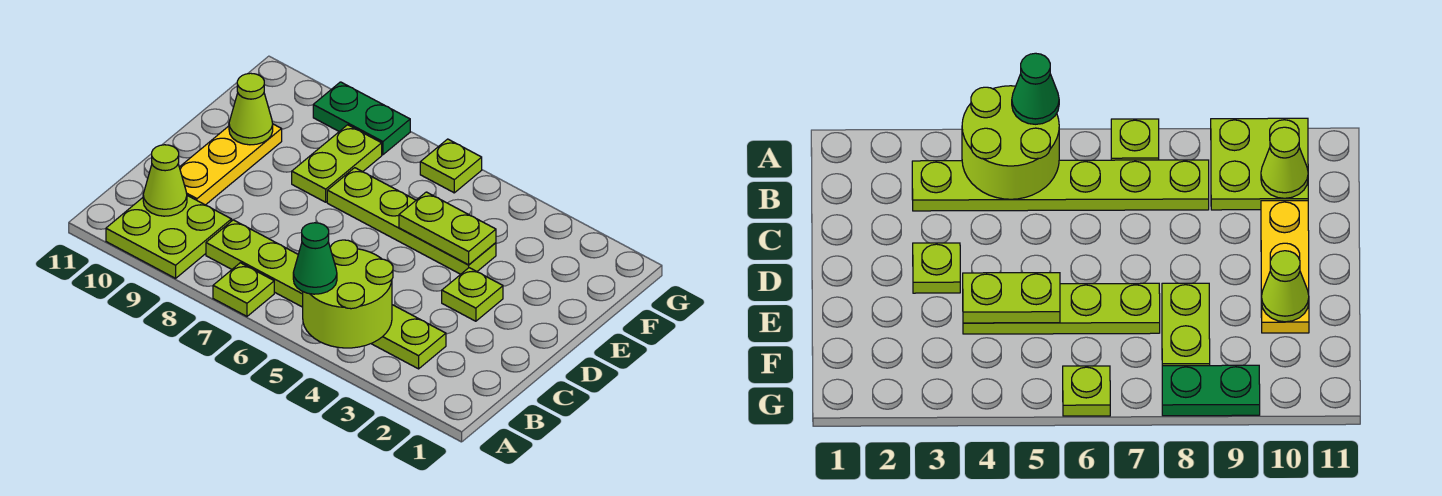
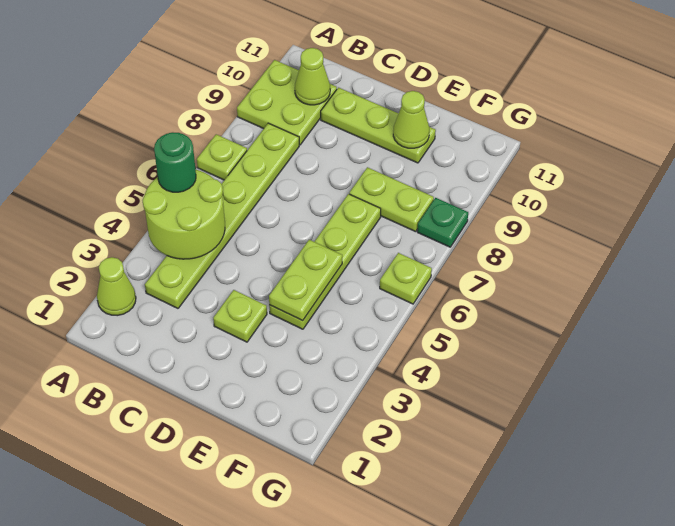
none -> lime cone A2 level 1
green cone A5 level 3 -> green round brick A5 level 3
yellow plate C10:E10 level 1 -> lime plate C10:E10 level 1
green plate G8:G9 level 1 -> green plate G8 level 1

